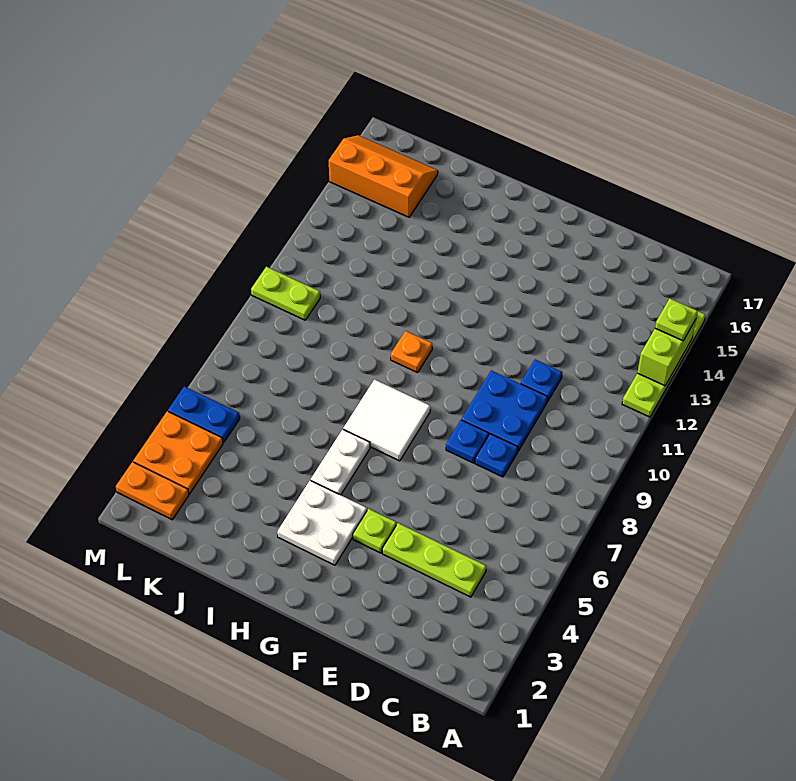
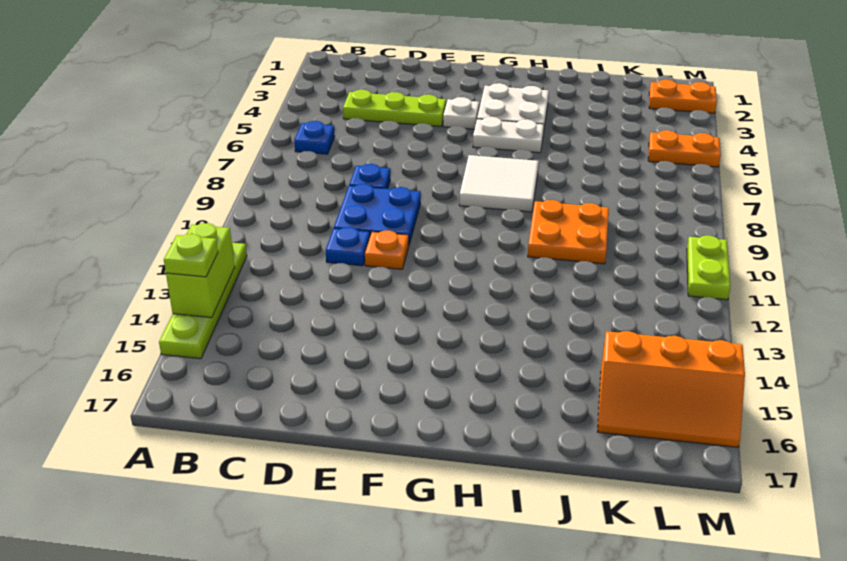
blue plate E8 level 1 -> blue plate B6 level 1
lime plate F4 level 1 -> white plate F4 level 1
white plate H5:H6 level 1 -> white plate G5:H5 level 1
orange plate H10 level 1 -> orange plate E11 level 1
orange plate L3:M4 level 1 -> orange plate I9:J10 level 1
blue plate L5:M5 level 1 -> orange plate L5:M5 level 1
lime plate L10:M10 level 1 -> lime plate M10:M11 level 1

